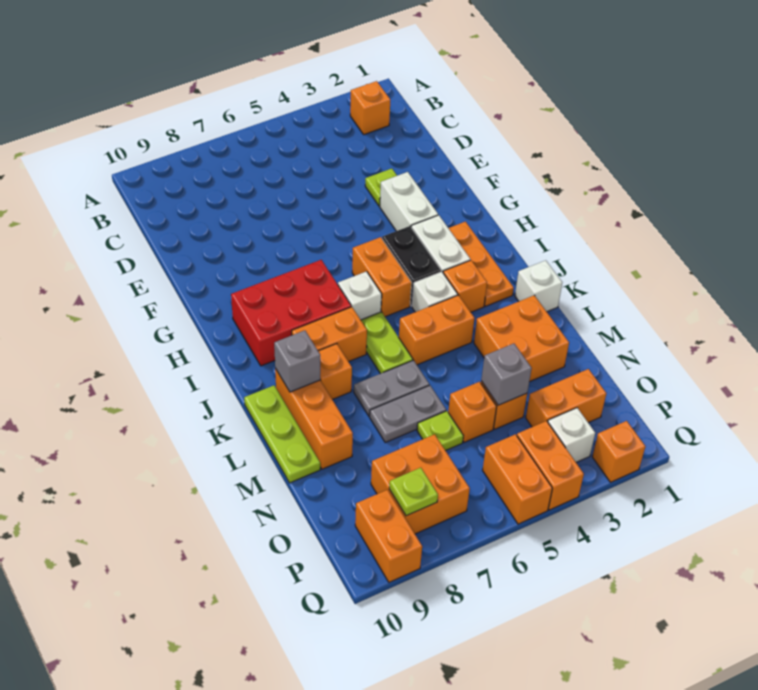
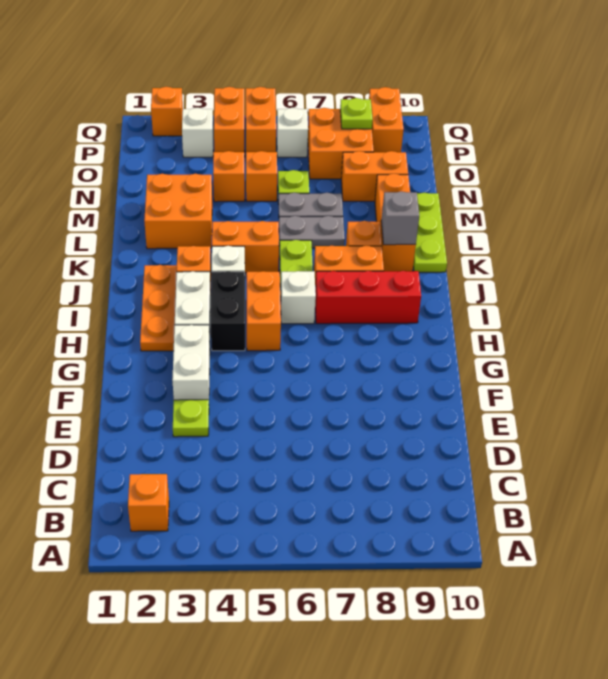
red brick H7:I9 level 1 -> red brick I7:I9 level 1
white brick K1 level 1 -> white brick P6 level 1
grey brick N4 level 2 -> none
orange brick O2:O3 level 1 -> orange brick N8:N9 level 1

